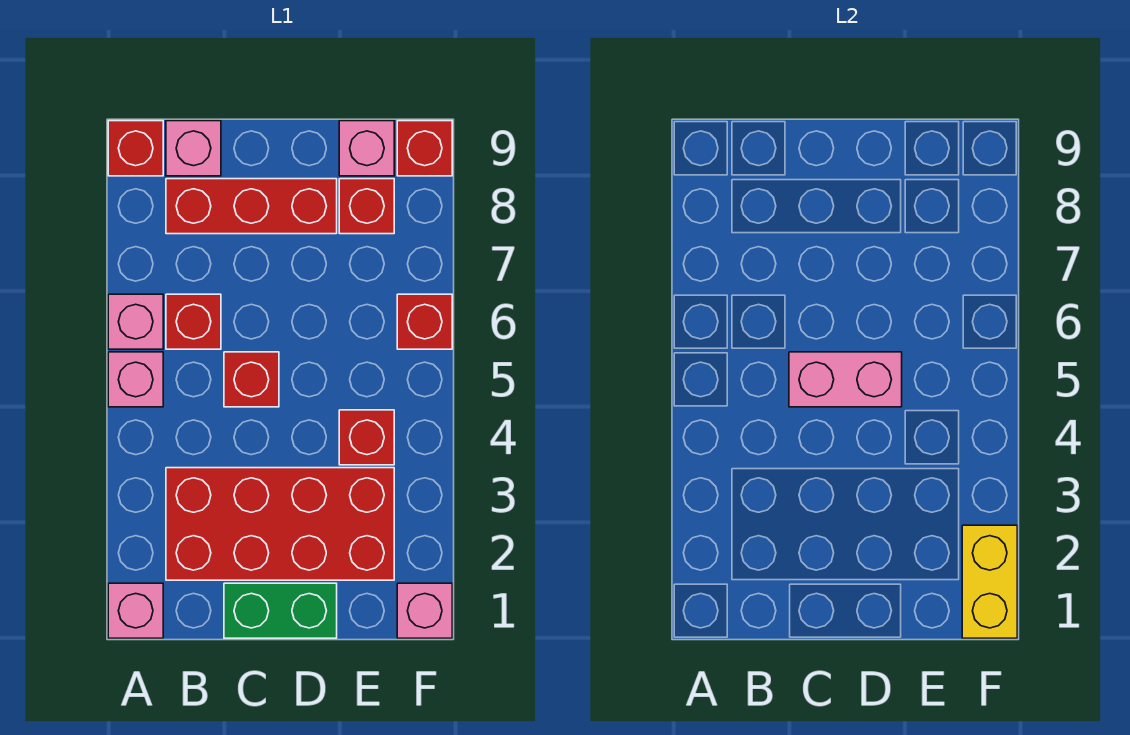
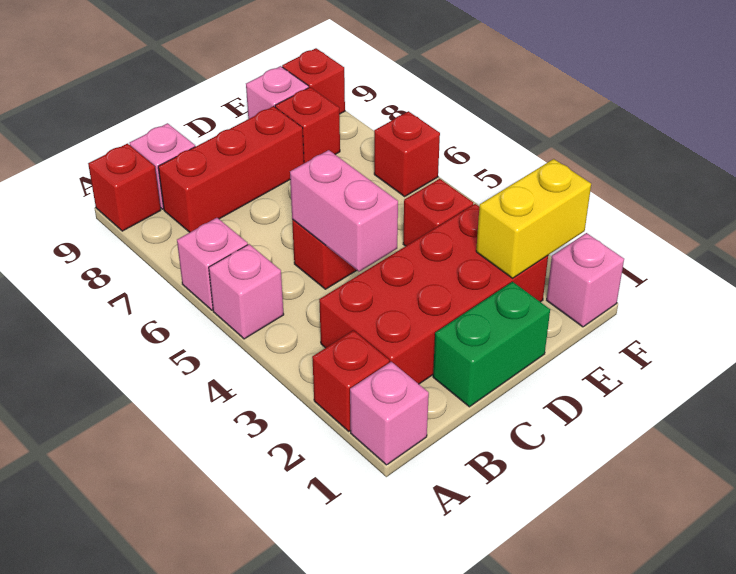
red brick B6 level 1 -> red brick A2 level 1
pink brick C5:D5 level 2 -> pink brick C4:C5 level 2
yellow brick F1:F2 level 2 -> yellow brick E2:F2 level 2

